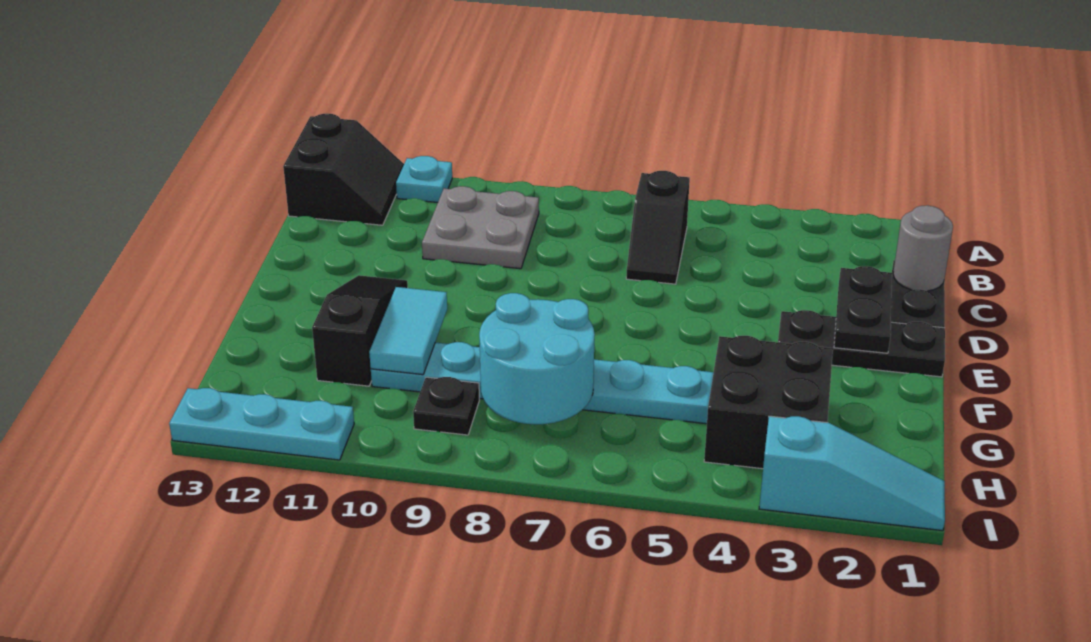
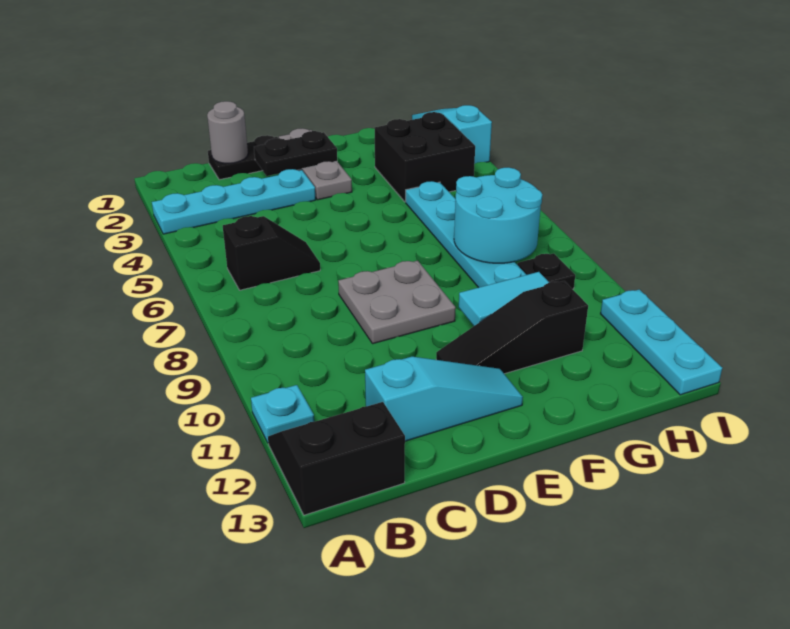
none -> cyan plate A3:D3 level 1
grey plate B9:C10 level 1 -> grey plate D8:E9 level 1
none -> cyan slope C12:E12 level 1 top C
black plate E1:E3 level 1 -> grey plate E1:E3 level 1

